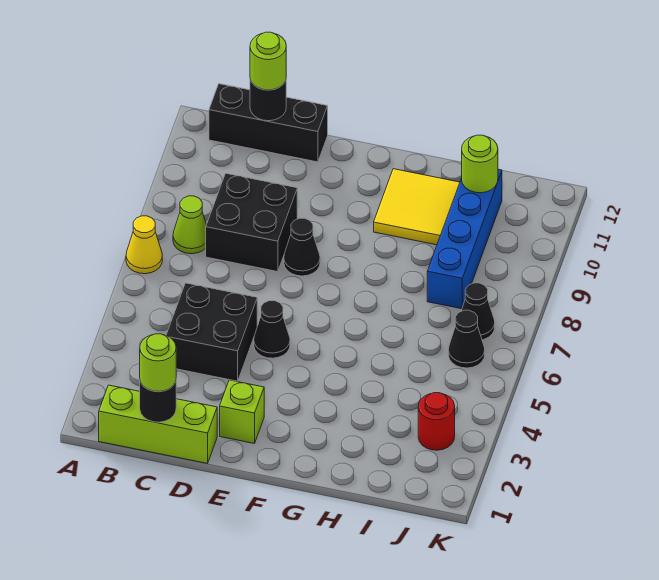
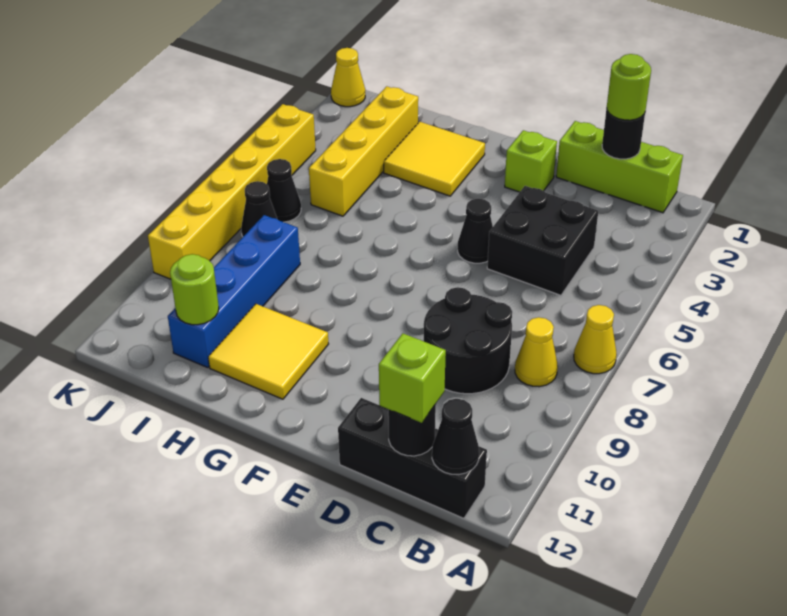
lime cone B8 level 1 -> yellow cone B8 level 1
black brick C8:D9 level 1 -> black round brick C8:D9 level 1
lime round brick C12 level 3 -> lime brick C12 level 3
black cone E8 level 1 -> black cone B12 level 2
none -> yellow tile G2:H3 level 1
none -> yellow brick I2:I5 level 1
red round brick J3 level 1 -> none
none -> yellow cone K1 level 1
none -> yellow brick K4:K9 level 1

